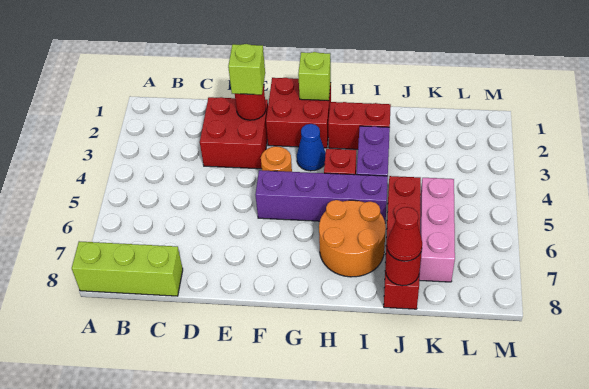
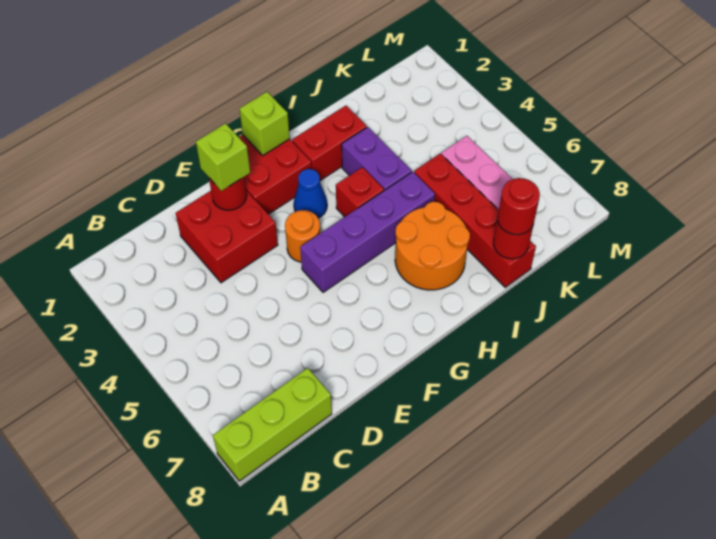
red cone J8 level 3 -> red round brick J8 level 3

